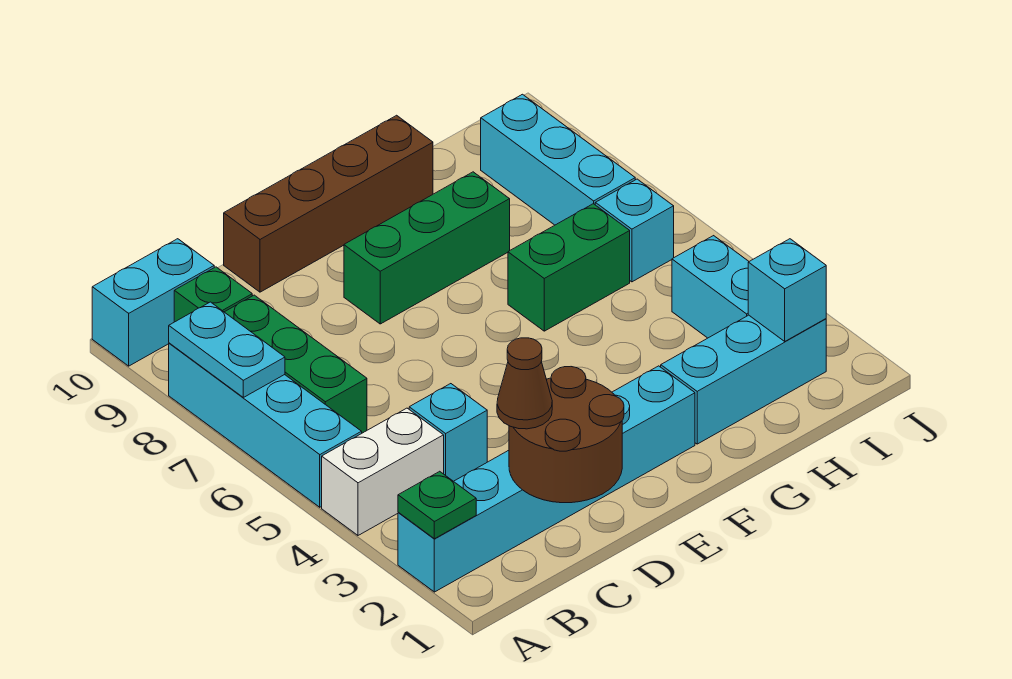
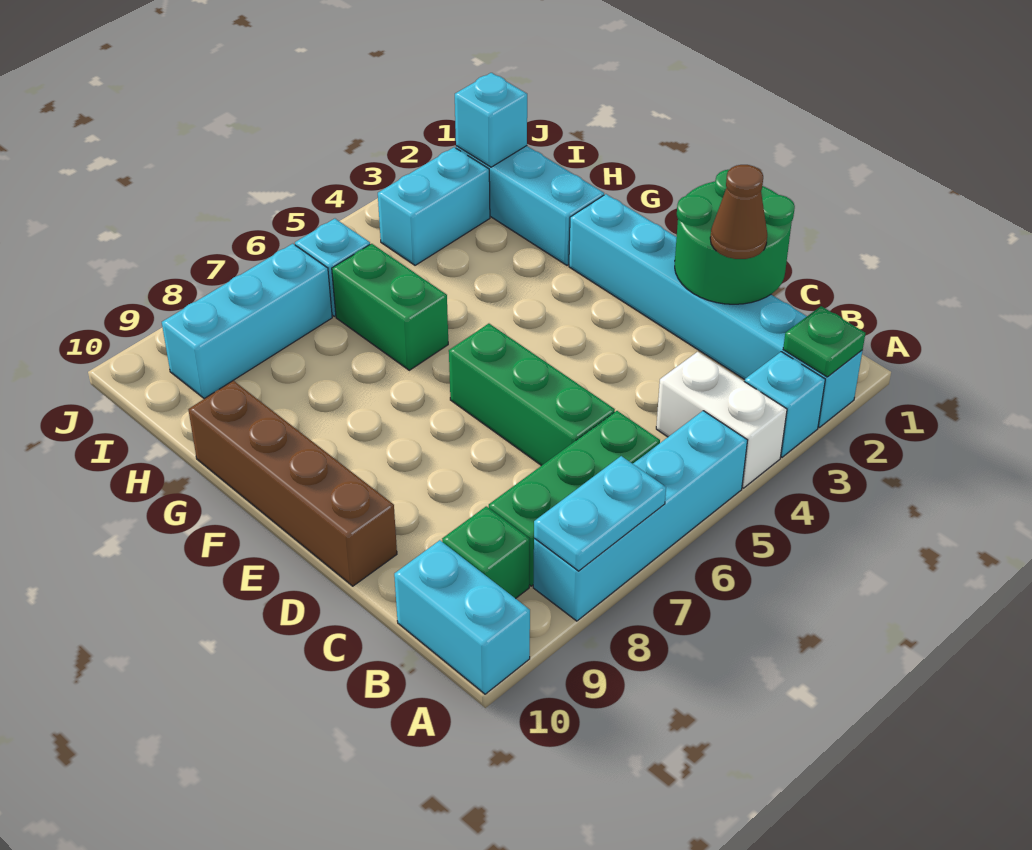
brown round brick C1:D2 level 2 -> green round brick C1:D2 level 2
cyan brick C4 level 1 -> cyan brick A3 level 1
green brick E8:G8 level 1 -> green brick C6:E6 level 1

